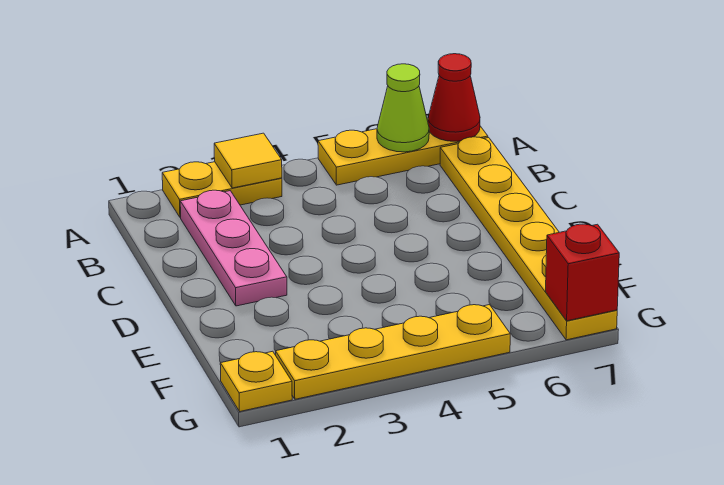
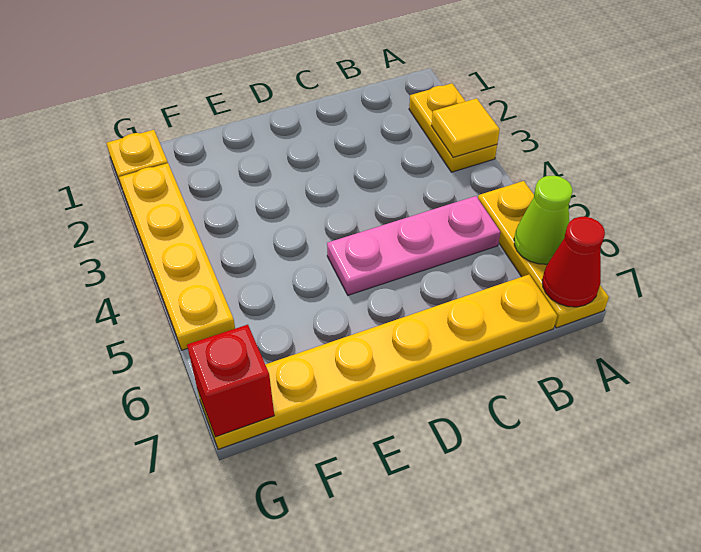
pink plate B2:D2 level 1 -> pink plate B5:D5 level 1

